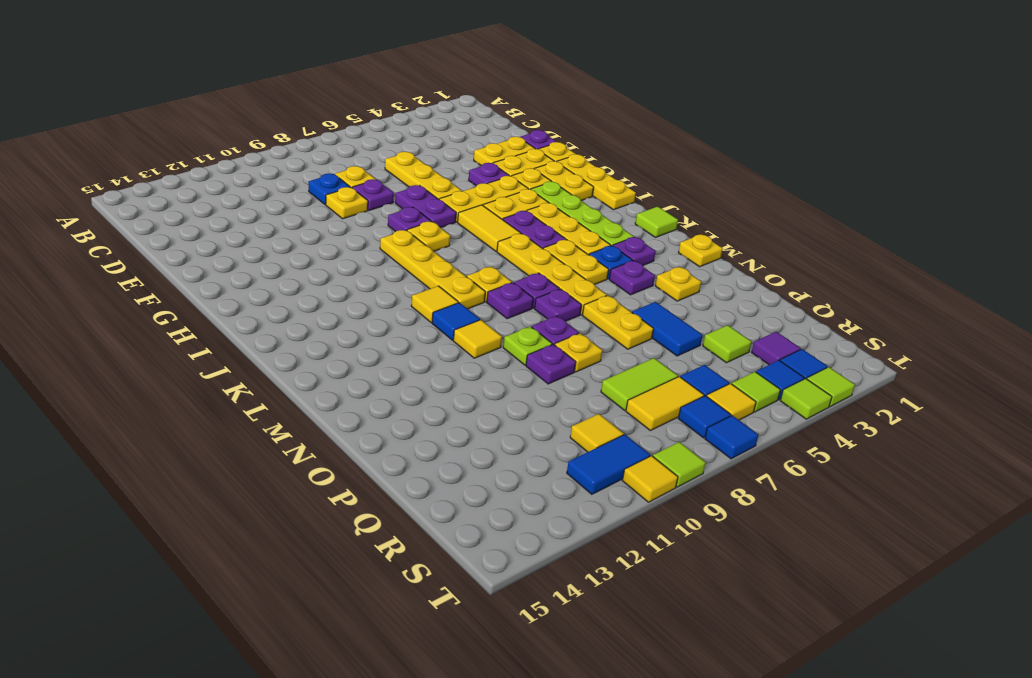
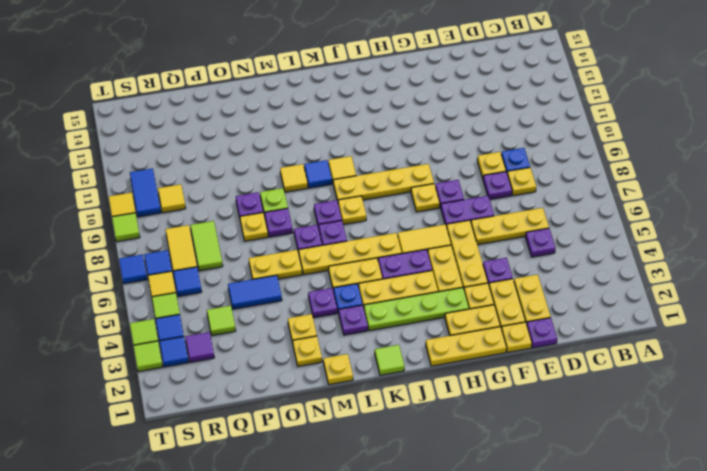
none -> purple plate D5 level 1
none -> yellow plate N2 level 1

